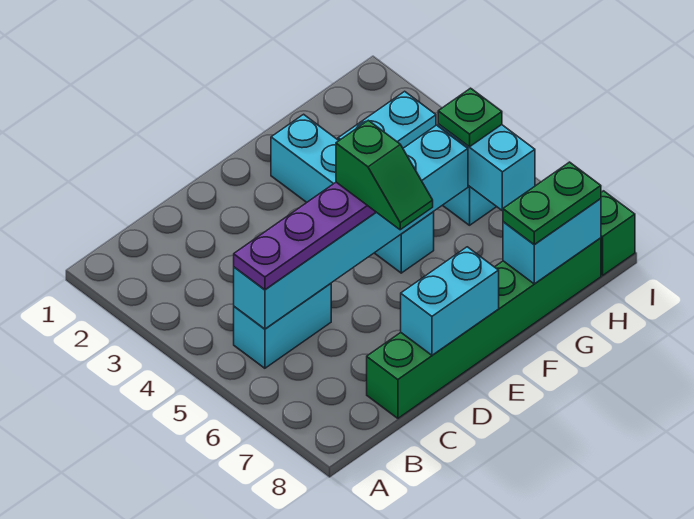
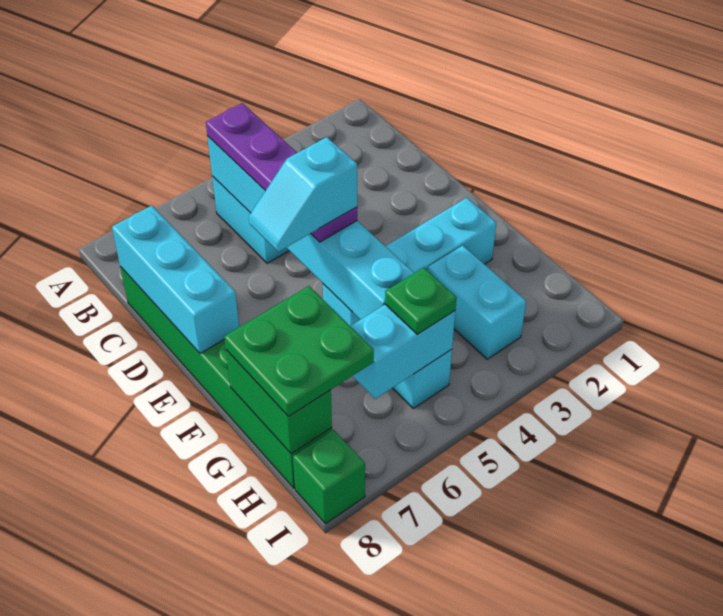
cyan brick D8:E8 level 2 -> cyan brick C8:E8 level 2
green slope E5:E6 level 4 top 5 -> cyan slope E5:E6 level 4 top 5
cyan brick G8:H8 level 2 -> green brick G8:H8 level 2
green plate G8:H8 level 3 -> green plate G7:H8 level 3

